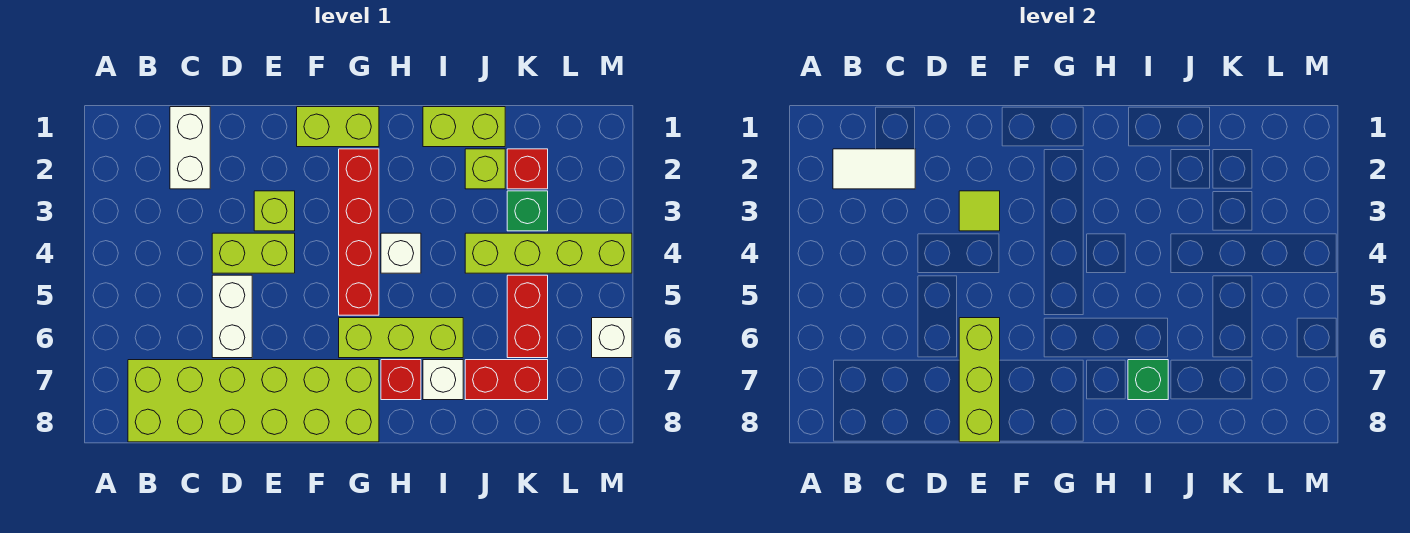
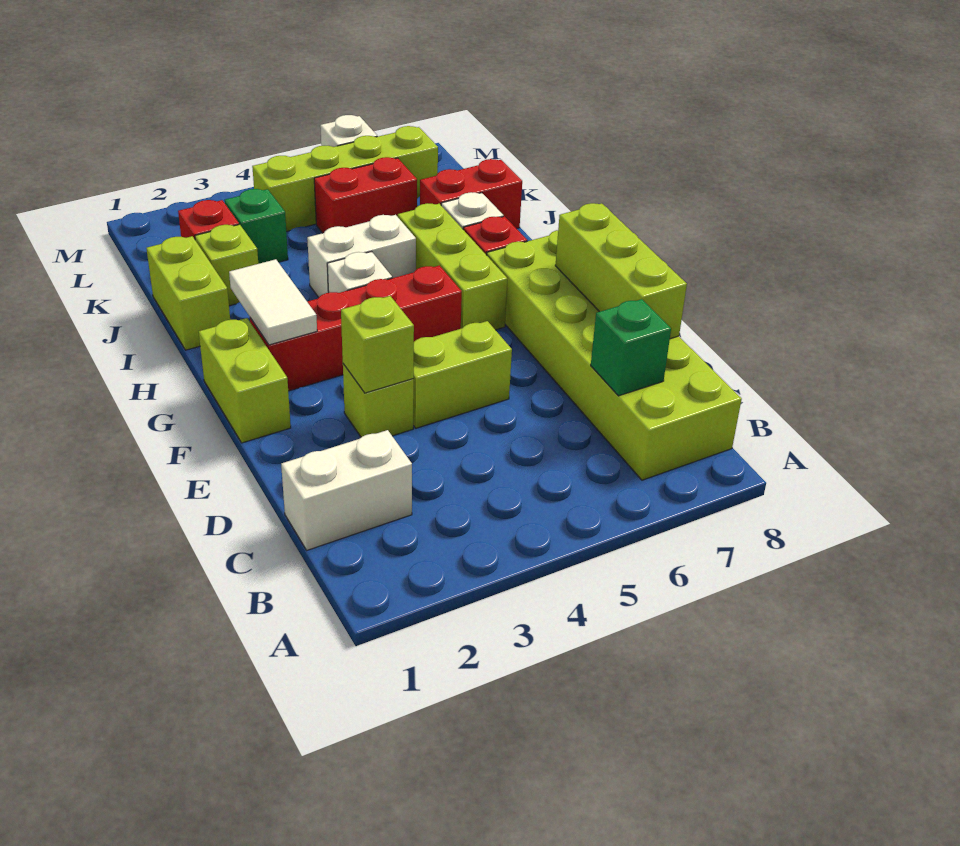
white tile B2:C2 level 2 -> white tile G2:H2 level 2
lime brick D4:E4 level 1 -> lime brick E4:E5 level 1
white brick D5:D6 level 1 -> white brick I4:I5 level 1
lime tile E3 level 2 -> lime brick E3 level 2
lime brick E6:E8 level 2 -> lime brick D8:F8 level 2
green brick I7 level 2 -> green brick C7 level 2
lime brick J4:M4 level 1 -> lime brick L4:L7 level 1
red brick J7:K7 level 1 -> red brick J7:J8 level 1

